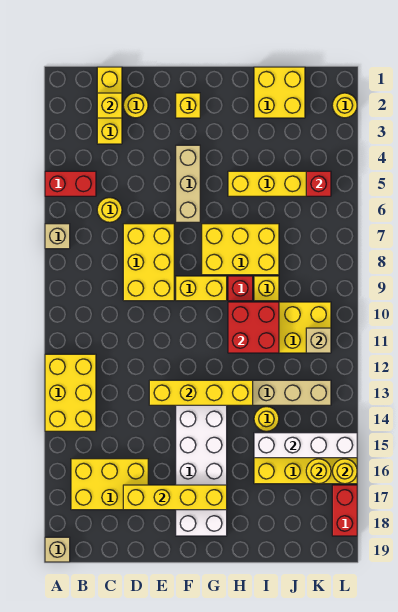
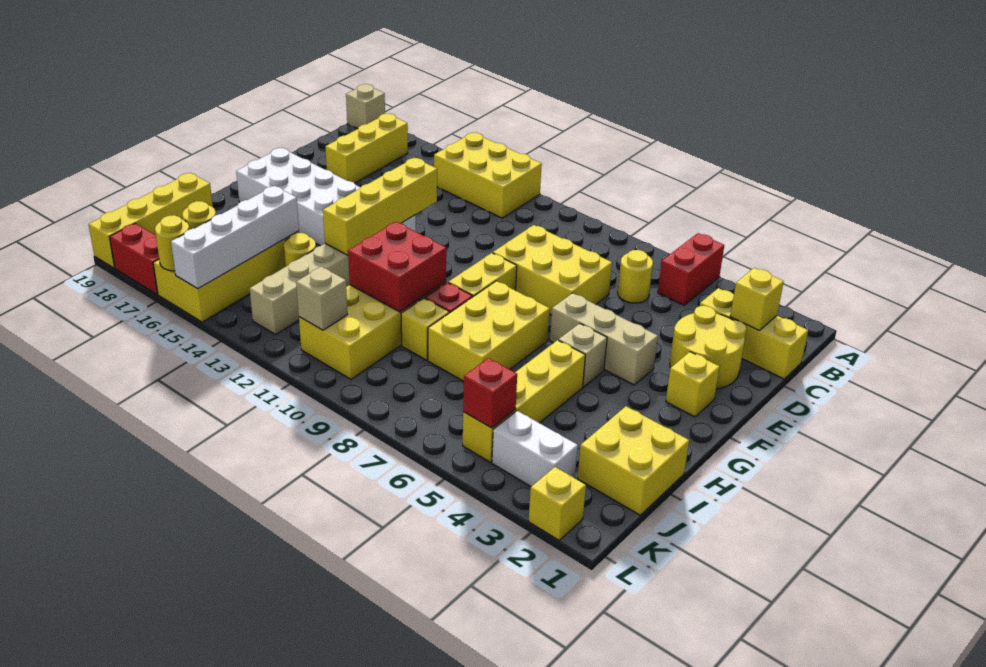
tan brick A7 level 1 -> tan brick G5 level 1
yellow brick B16:D17 level 1 -> yellow brick B17:D17 level 1
yellow round brick D2 level 1 -> yellow round brick D2:E3 level 1
yellow brick D17:G17 level 2 -> yellow brick I19:L19 level 1
none -> white brick K3:K4 level 1
yellow round brick L2 level 1 -> yellow brick L2 level 1

